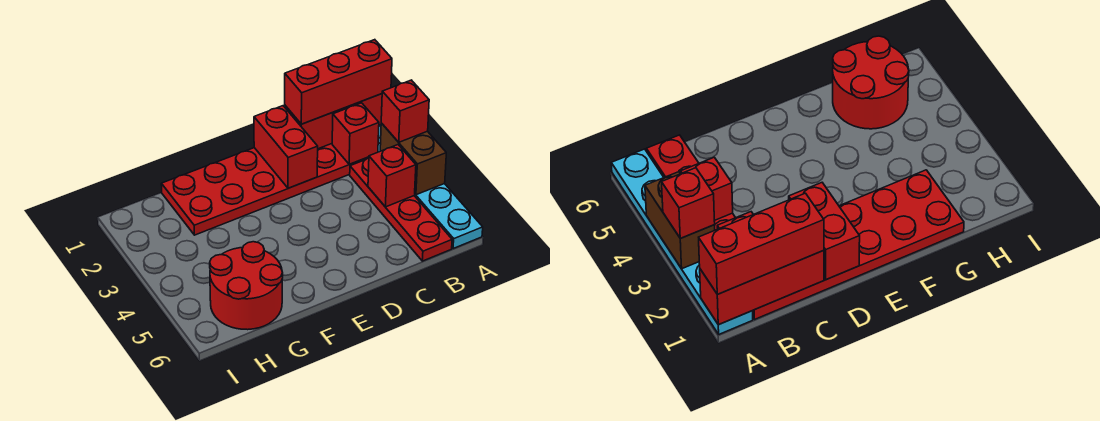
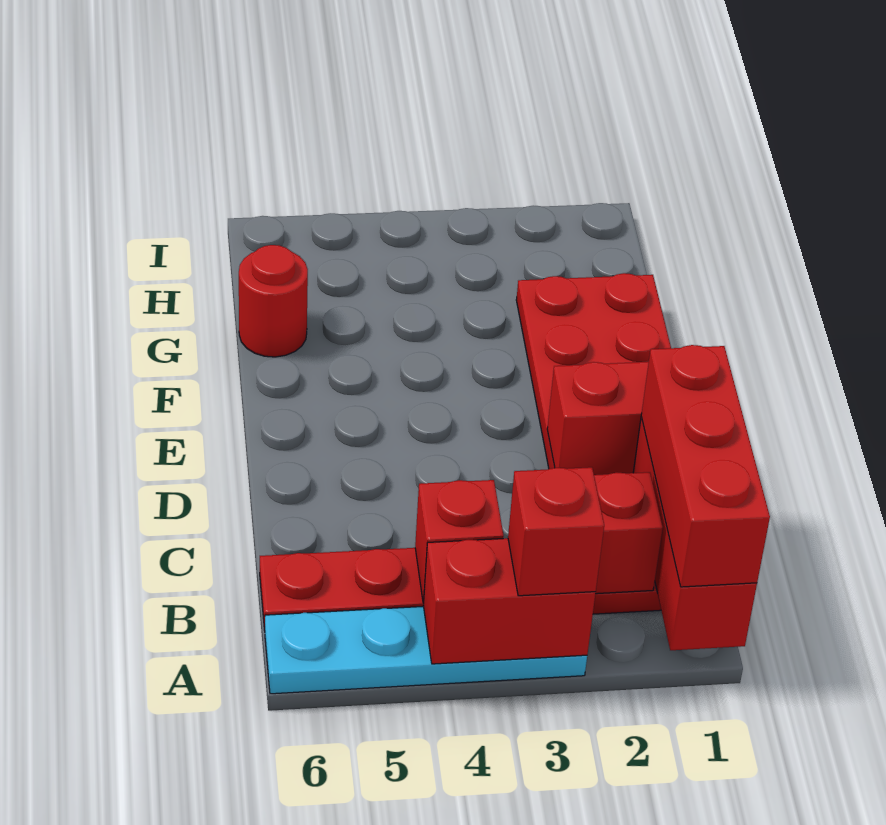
cyan plate A1:A6 level 1 -> cyan plate A3:A6 level 1
brown brick A3:A4 level 2 -> red brick A3:A4 level 2
red round brick G5:H6 level 1 -> red round brick G6 level 1

